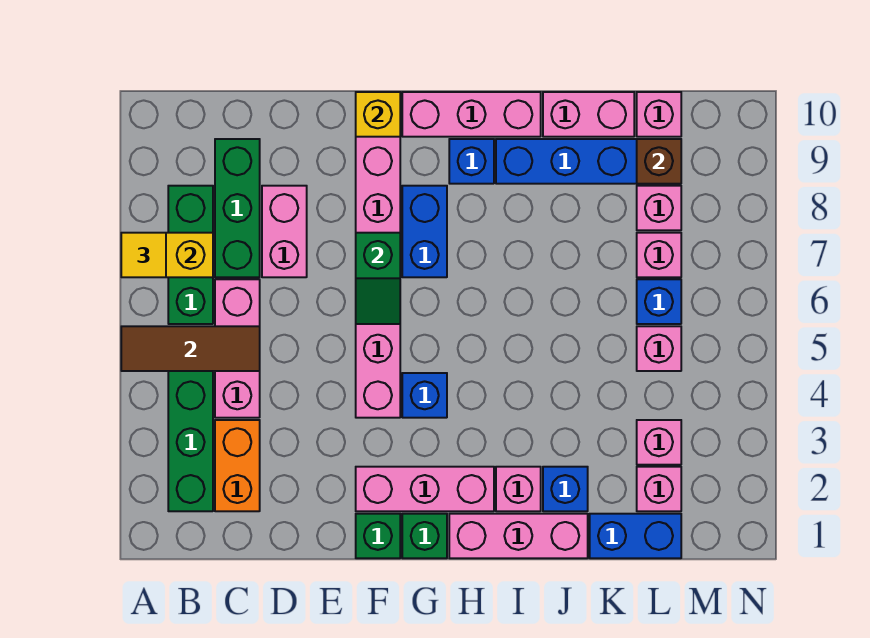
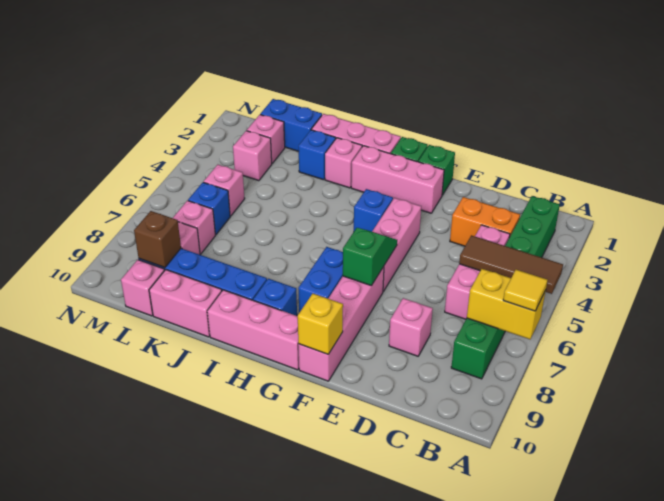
orange brick C2:C3 level 1 -> orange brick C3:D3 level 1
green brick C7:C9 level 1 -> none
pink brick D7:D8 level 1 -> pink brick D8 level 1

